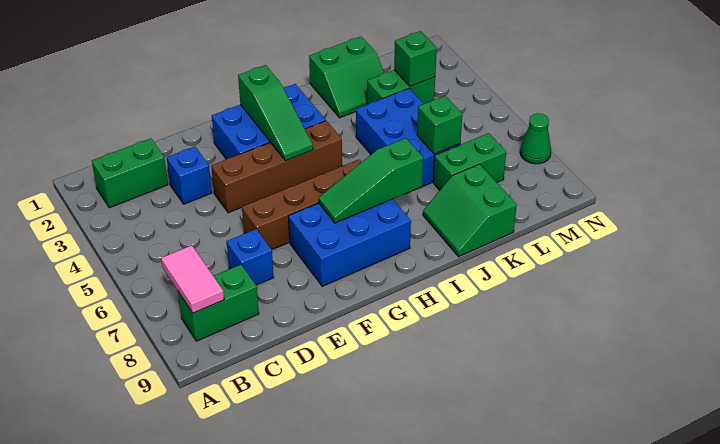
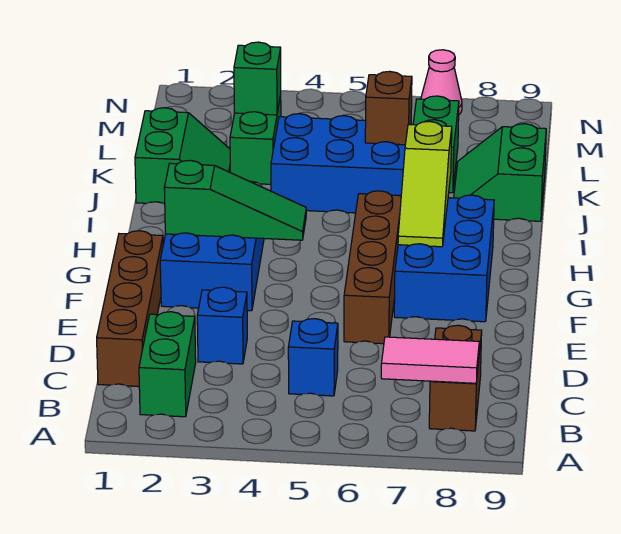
green brick B8:C8 level 1 -> brown brick B8:C8 level 1
blue brick D7 level 1 -> blue brick C5 level 1
brown brick E4:H4 level 1 -> brown brick C1:F1 level 1
green slope G7:I7 level 2 top I -> lime slope G7:I7 level 2 top I
green slope J8:K9 level 1 top K -> green slope J8:K9 level 1 top 9
green brick K6 level 2 -> brown brick K6 level 2
green cone N7 level 1 -> pink cone N7 level 1

